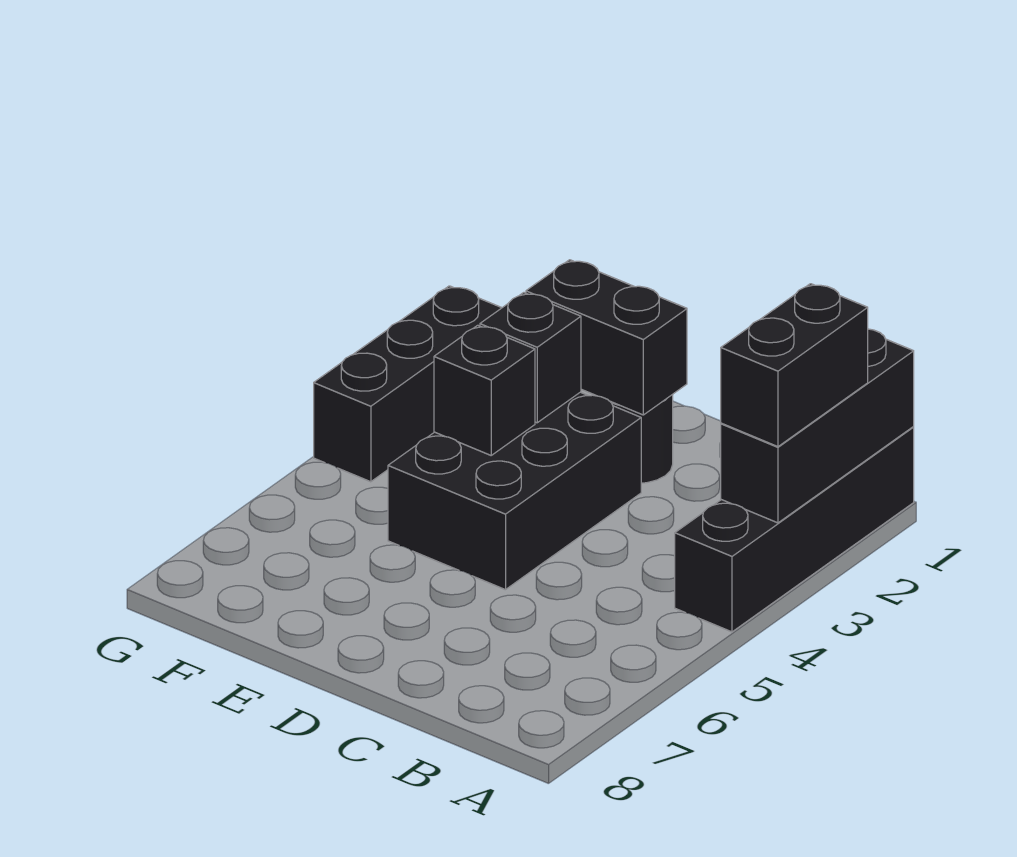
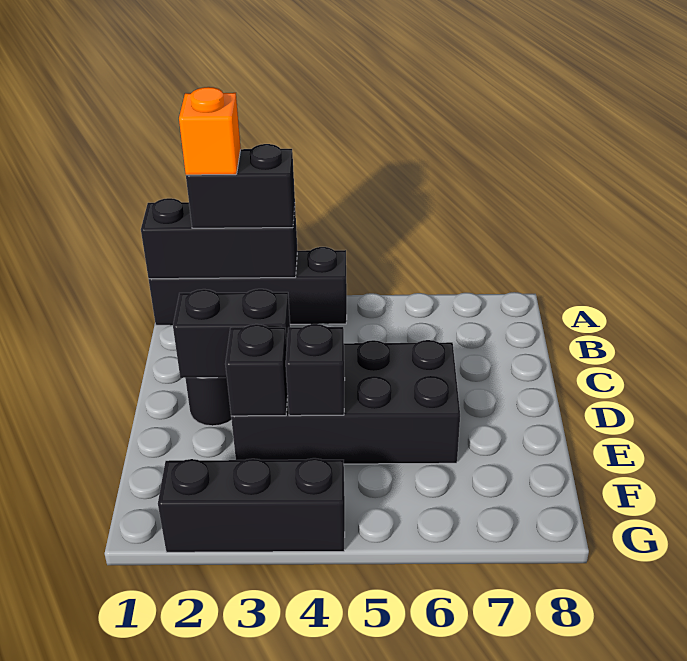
none -> orange brick A2 level 4
black brick D2:E2 level 2 -> black brick D2:D3 level 2
black brick D3:E5 level 1 -> black brick D3:E6 level 1

